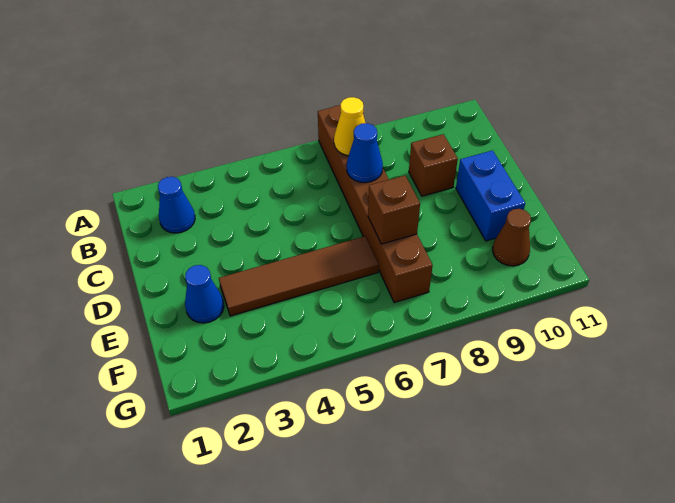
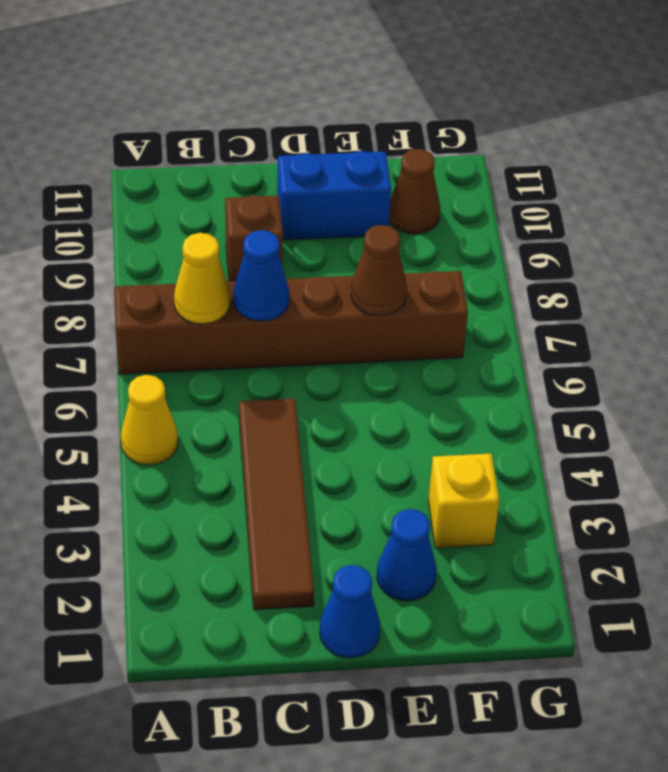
none -> yellow cone A5 level 1
blue cone B2 level 1 -> blue cone D1 level 1
brown tile E3:E6 level 1 -> brown tile C2:C5 level 1
brown brick E7 level 2 -> brown cone E7 level 2
none -> yellow brick F3 level 1

